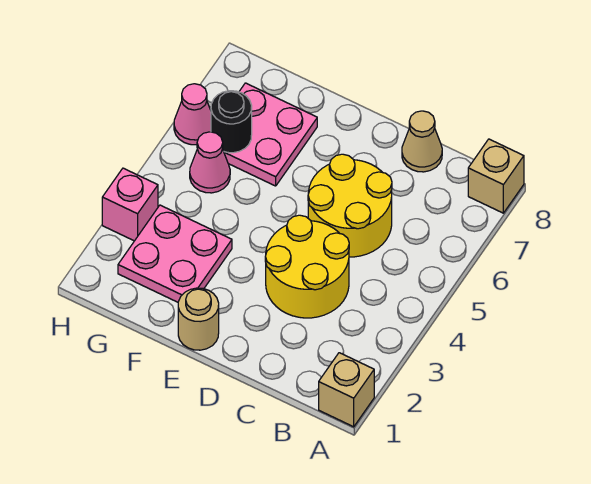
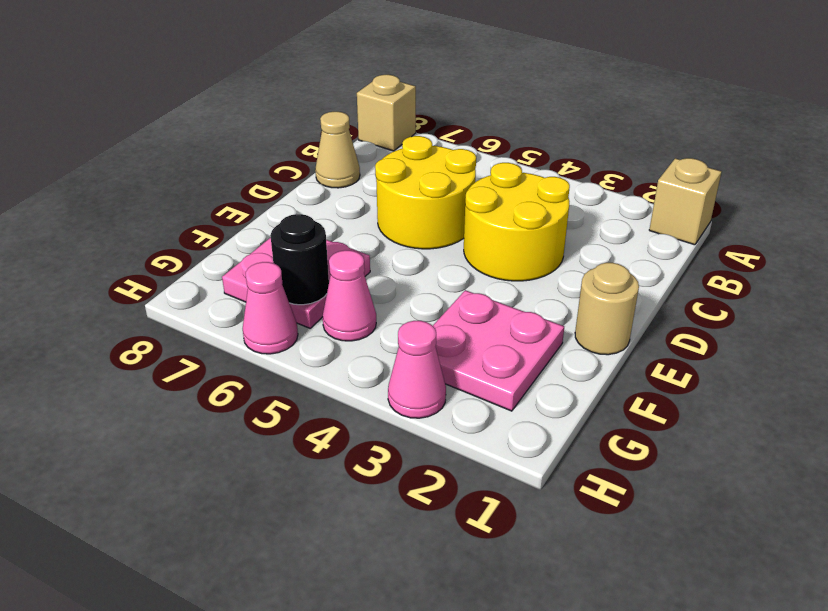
pink brick H3 level 1 -> pink cone H3 level 1

